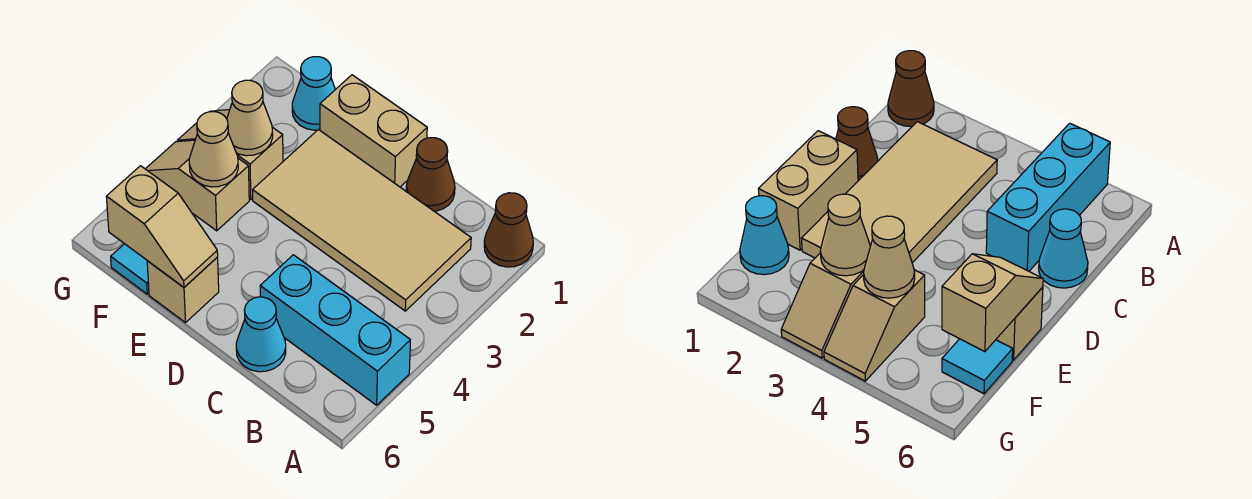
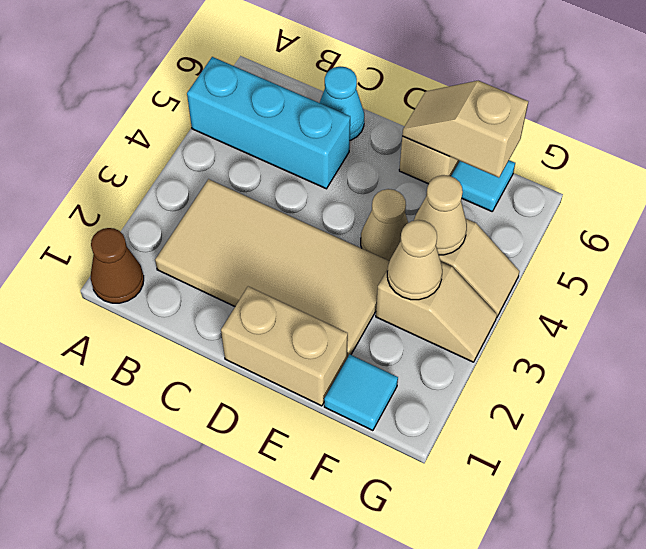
brown cone C1 level 1 -> none
none -> tan cone E4 level 1
cyan cone F1 level 1 -> cyan tile F1 level 1

